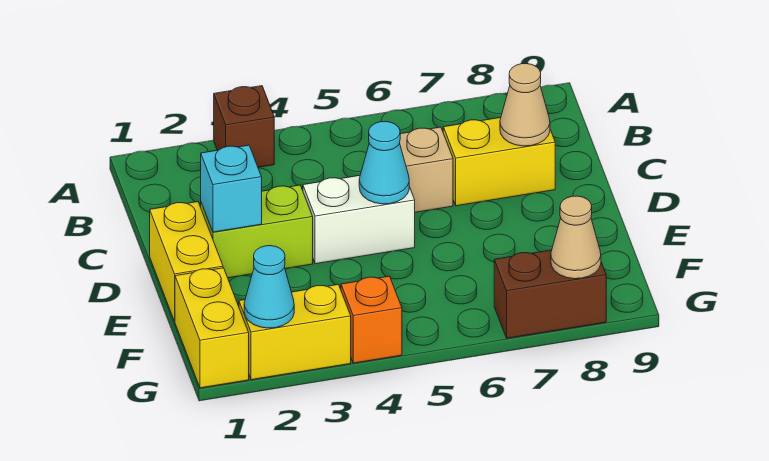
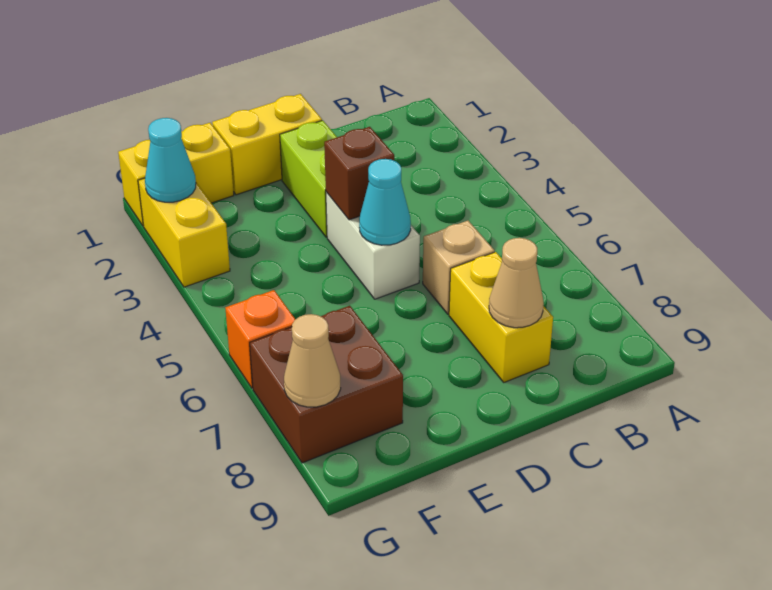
brown brick A3 level 1 -> brown brick D4 level 2
cyan brick D2 level 2 -> none
orange brick G4 level 1 -> orange brick G6 level 1
brown brick G7:G8 level 1 -> brown brick F7:G8 level 1

